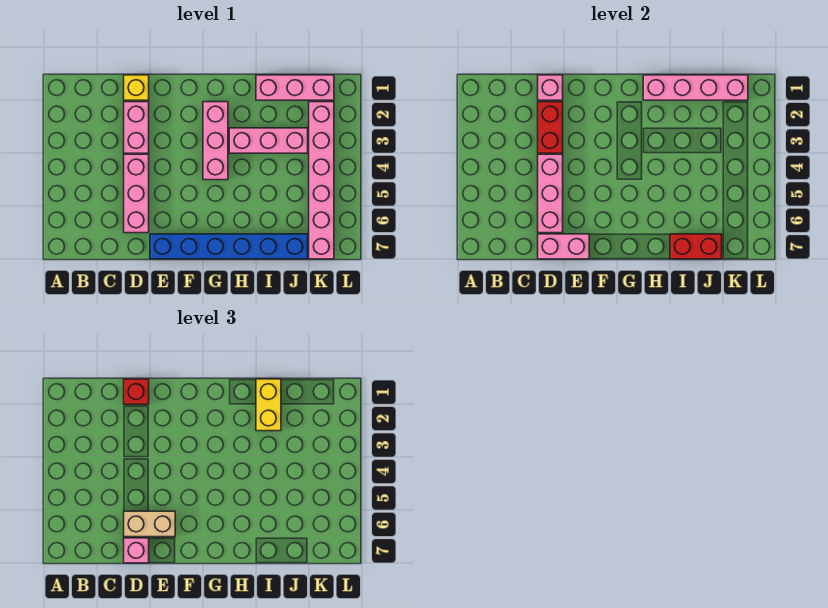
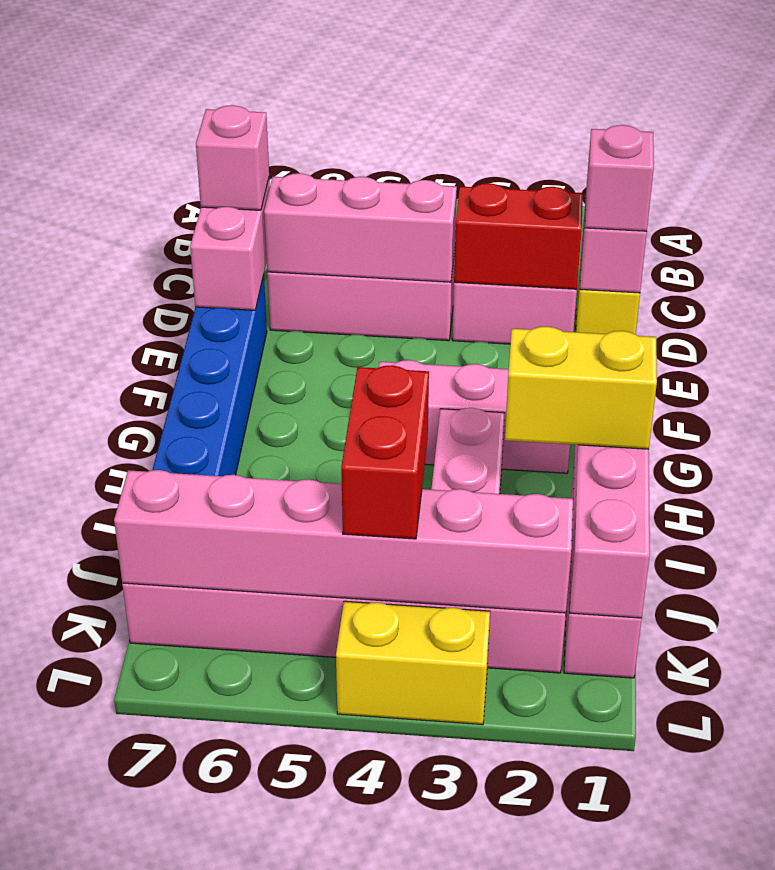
red brick D1 level 3 -> pink brick D1 level 3
tan brick D6:E6 level 3 -> none
red brick I7:J7 level 2 -> red brick J4:K4 level 3
none -> pink brick K2:K7 level 2
none -> yellow brick L3:L4 level 1

